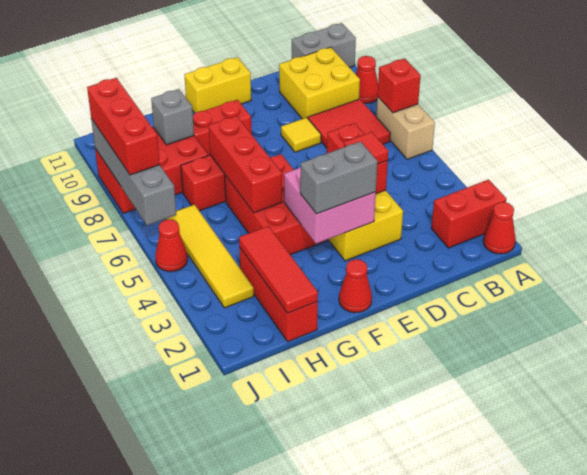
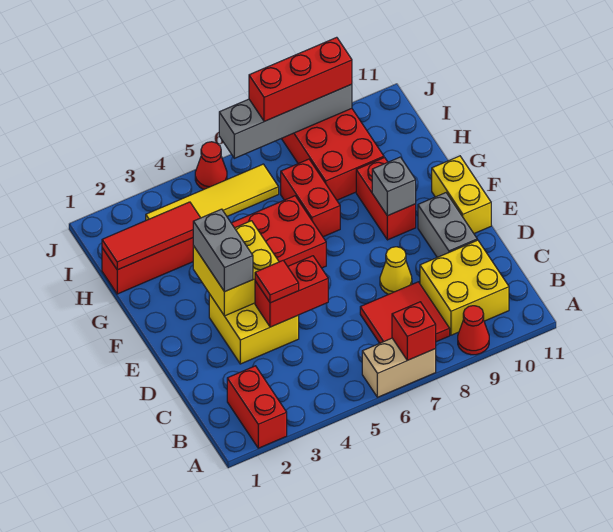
red cone A1 level 1 -> none
grey brick A11:B11 level 1 -> grey brick D10:E10 level 1
yellow tile D8 level 1 -> yellow cone D8 level 1
pink brick E3:F4 level 2 -> yellow brick E3:F4 level 2
red cone F1 level 1 -> none
red brick G5:G7 level 2 -> none
grey brick H9 level 2 -> grey brick F9 level 2

